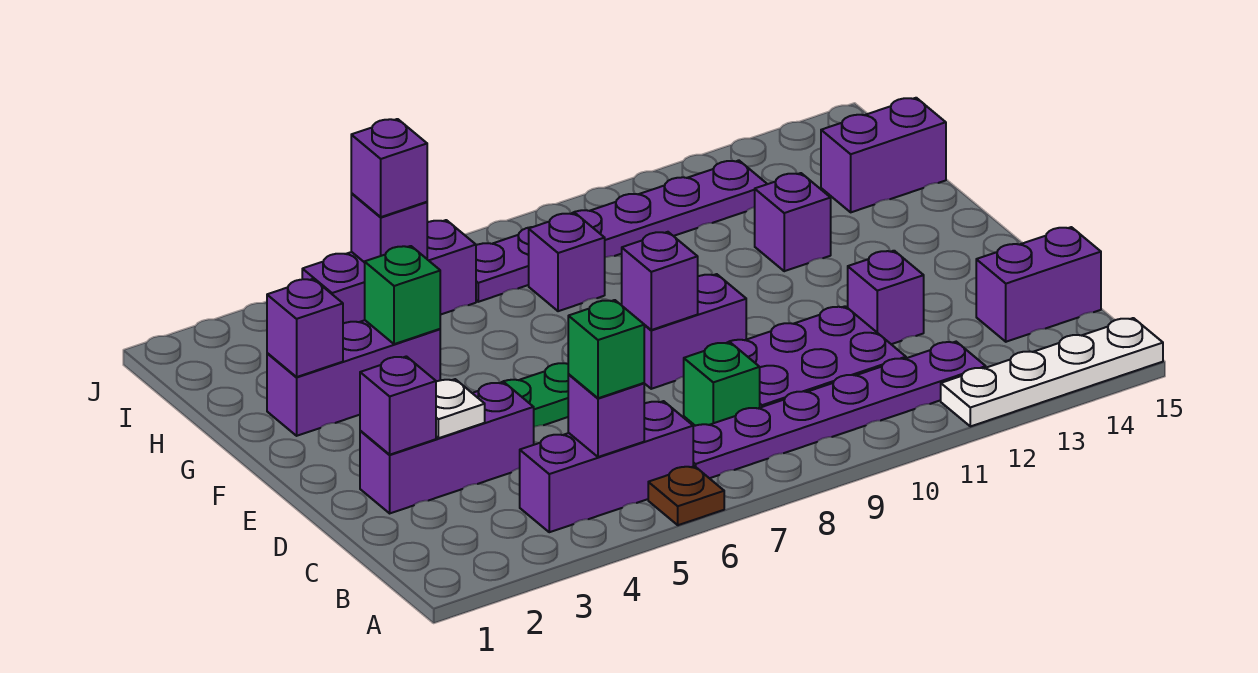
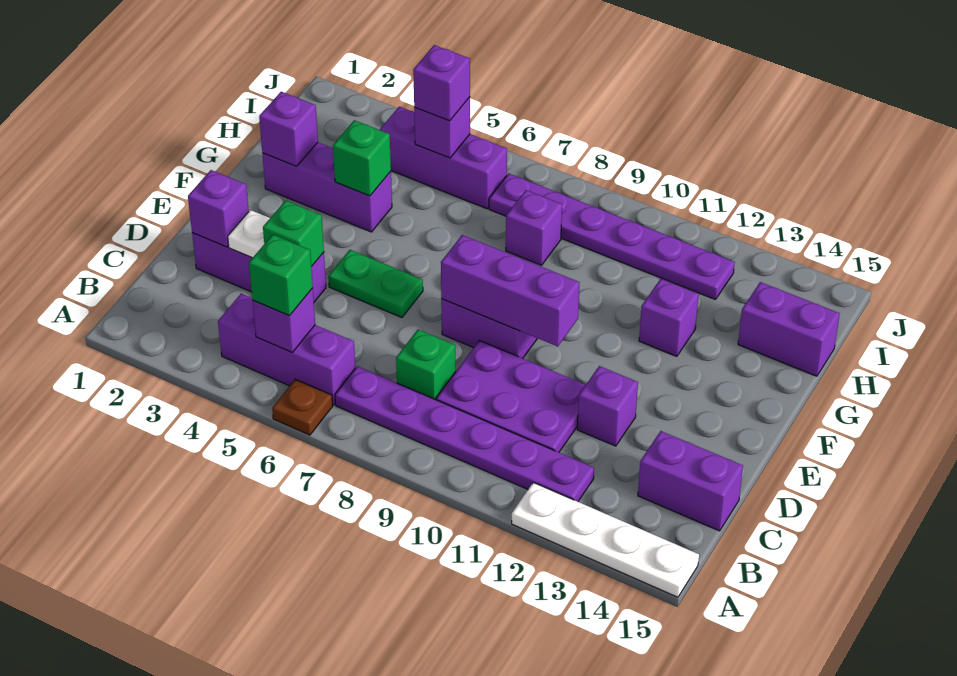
none -> green brick D4 level 2
purple brick E8 level 2 -> purple brick E8:E10 level 2

